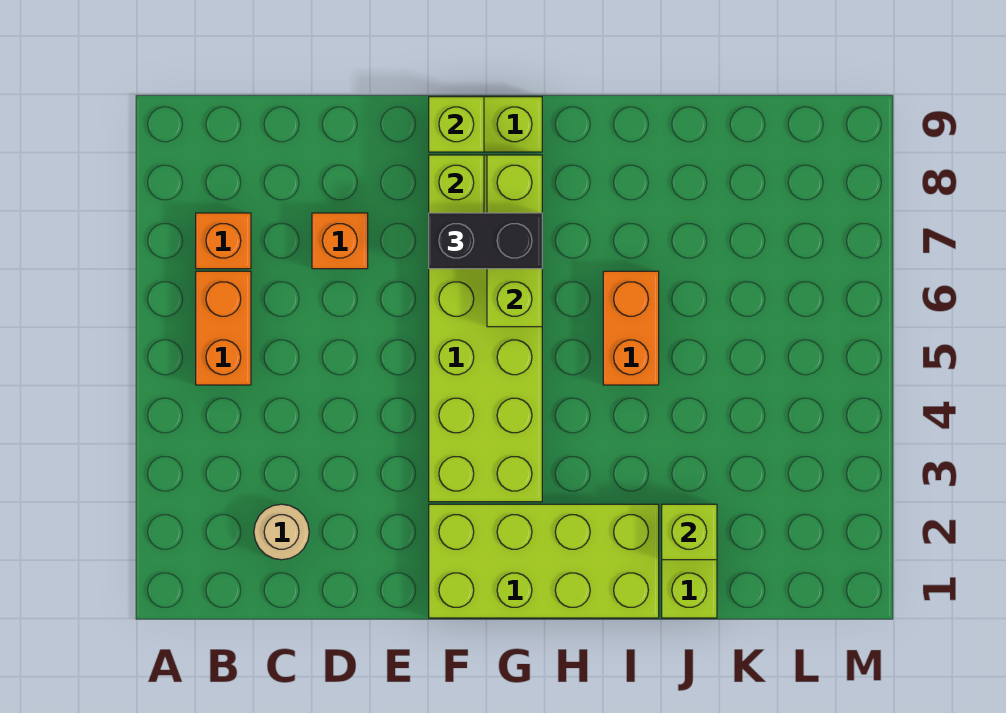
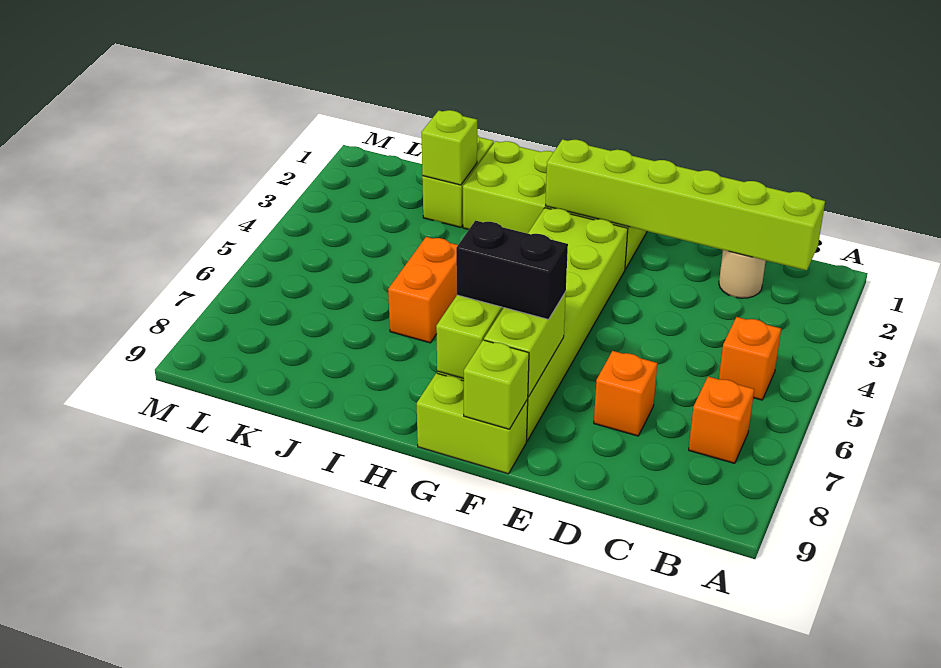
none -> lime brick B2:G2 level 2
orange brick B5:B6 level 1 -> orange brick B5 level 1

